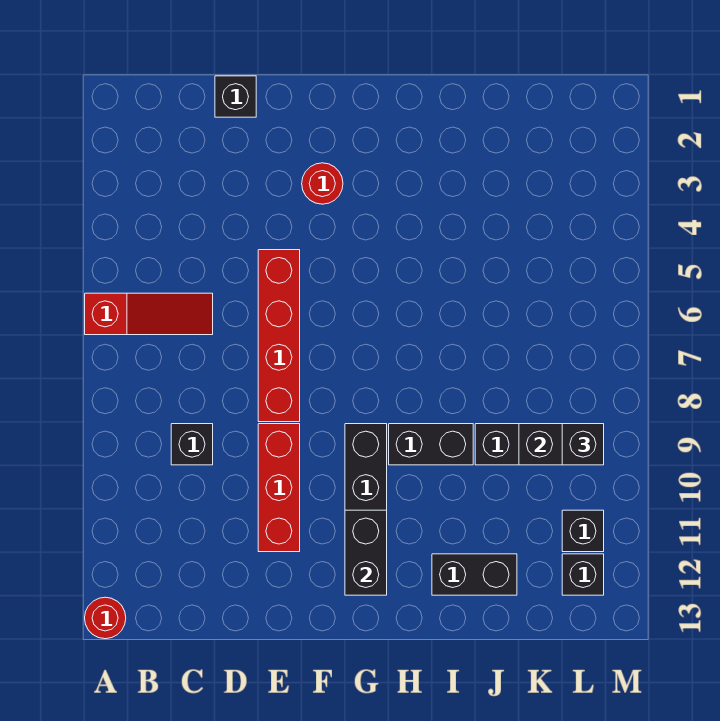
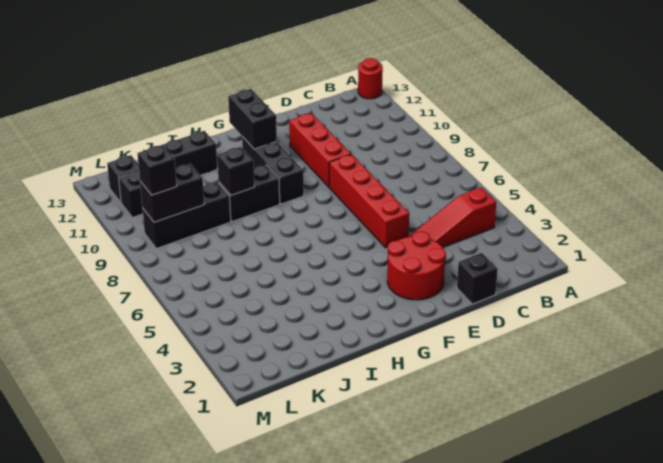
red slope A6:C6 level 1 top A -> red slope B4:D4 level 1 top B
black brick C9 level 1 -> black brick I9 level 2
red round brick F3 level 1 -> red round brick E2:F3 level 1

